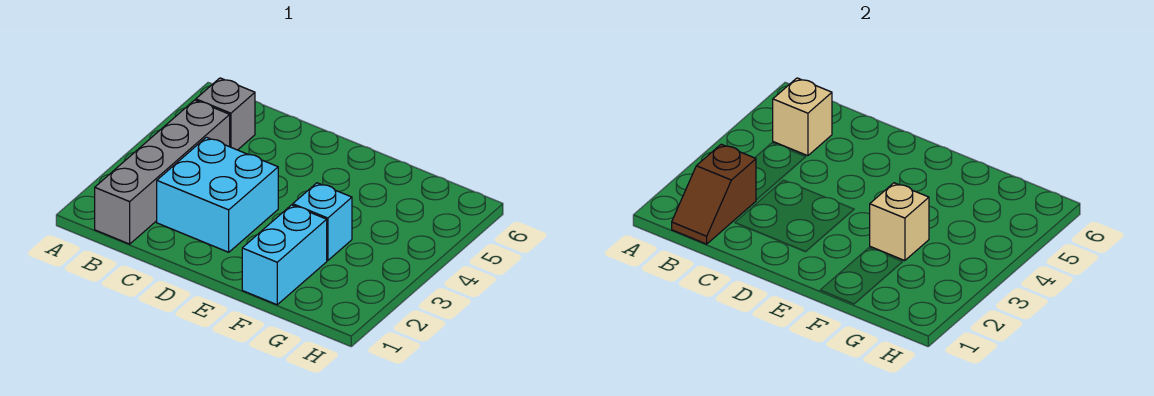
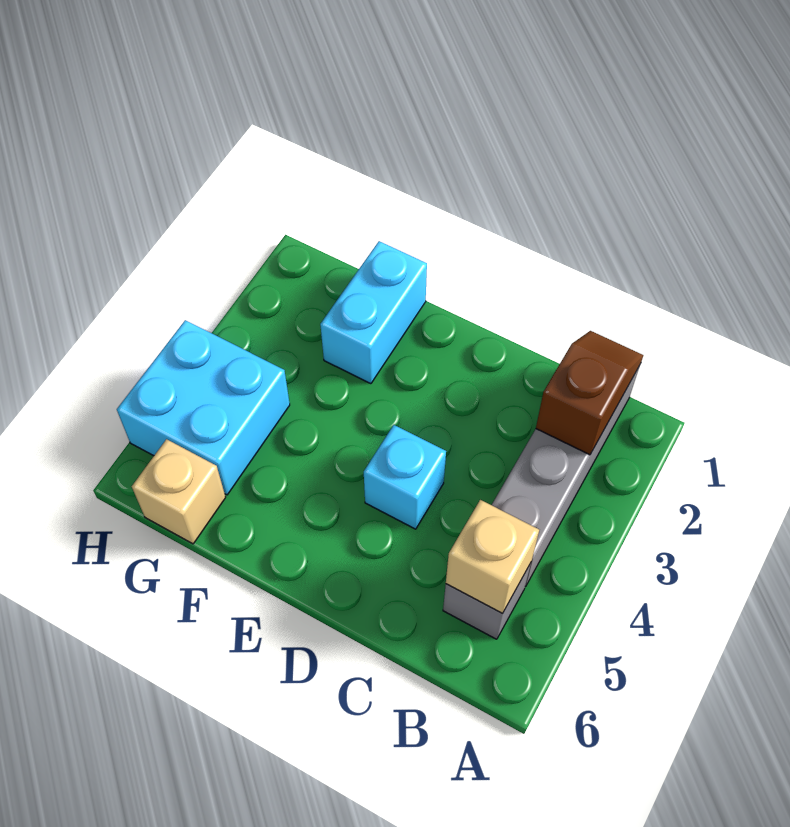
cyan brick C2:D3 level 1 -> cyan brick G4:H5 level 1
cyan brick F3 level 1 -> cyan brick D4 level 1
tan brick F3 level 2 -> tan brick G6 level 1

